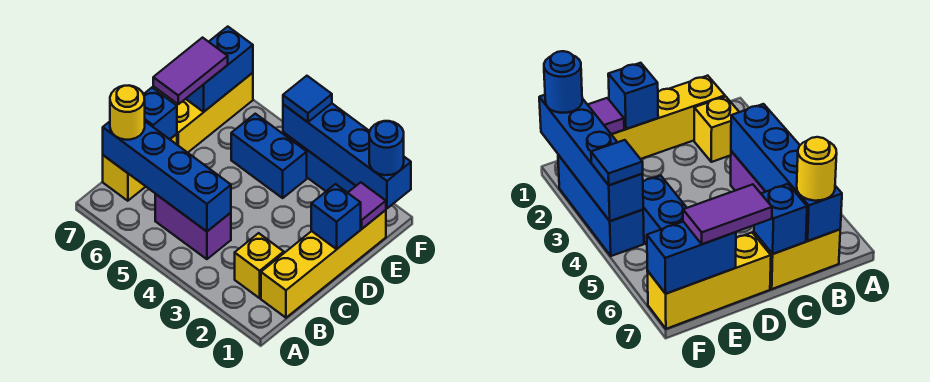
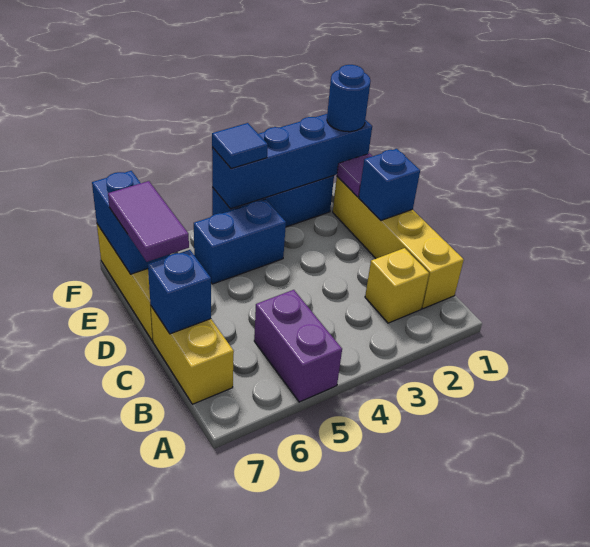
purple brick B4:B5 level 1 -> purple brick A5:B5 level 1
blue brick B4:B7 level 2 -> none
yellow round brick B7 level 3 -> none

